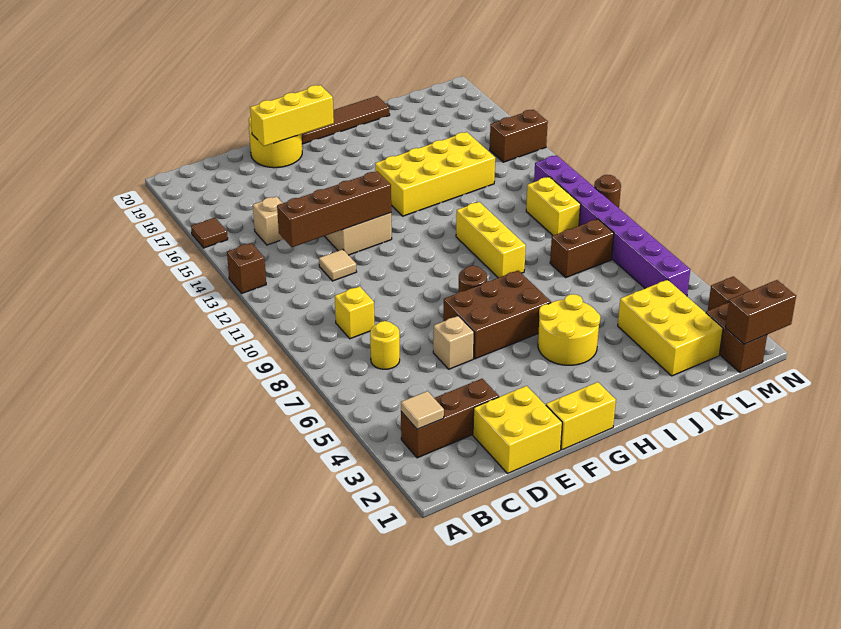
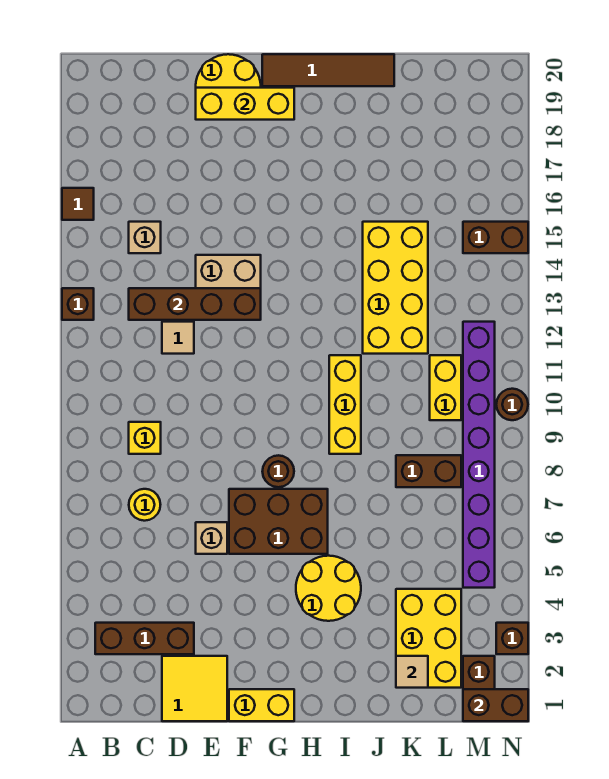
tan tile B3 level 2 -> tan tile K2 level 2
yellow brick D1:E2 level 1 -> yellow tile D1:E2 level 1
yellow brick H14:K15 level 1 -> yellow brick J12:K15 level 1

